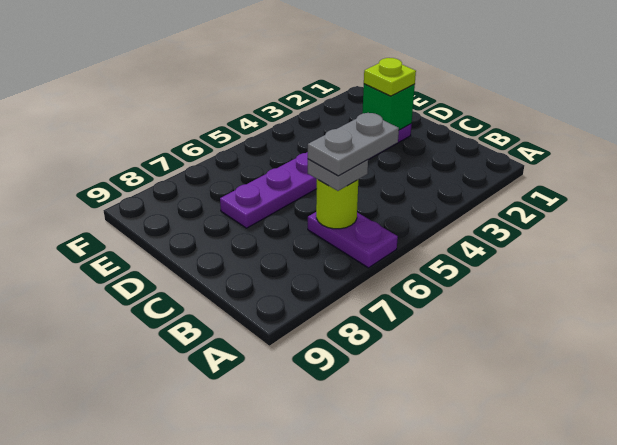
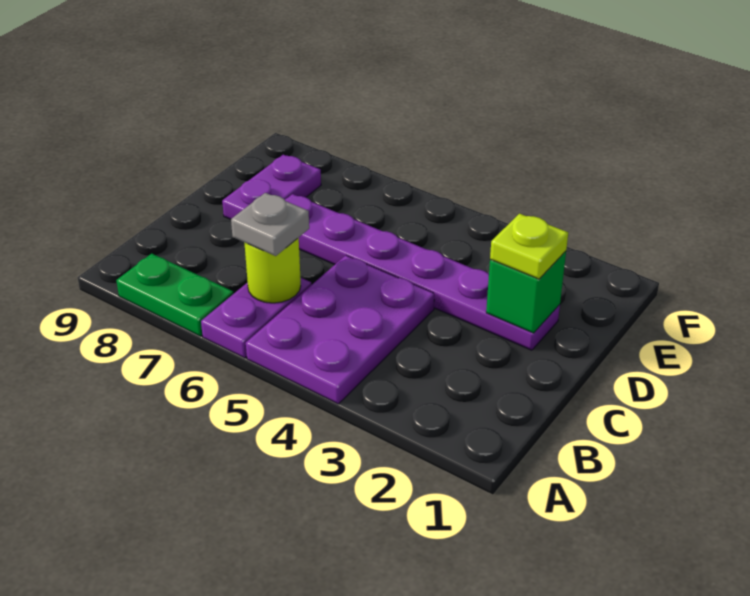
none -> purple plate A4:C5 level 1
none -> green plate A7:A8 level 1
grey plate B5:B6 level 4 -> none
none -> purple plate D8:E8 level 1

